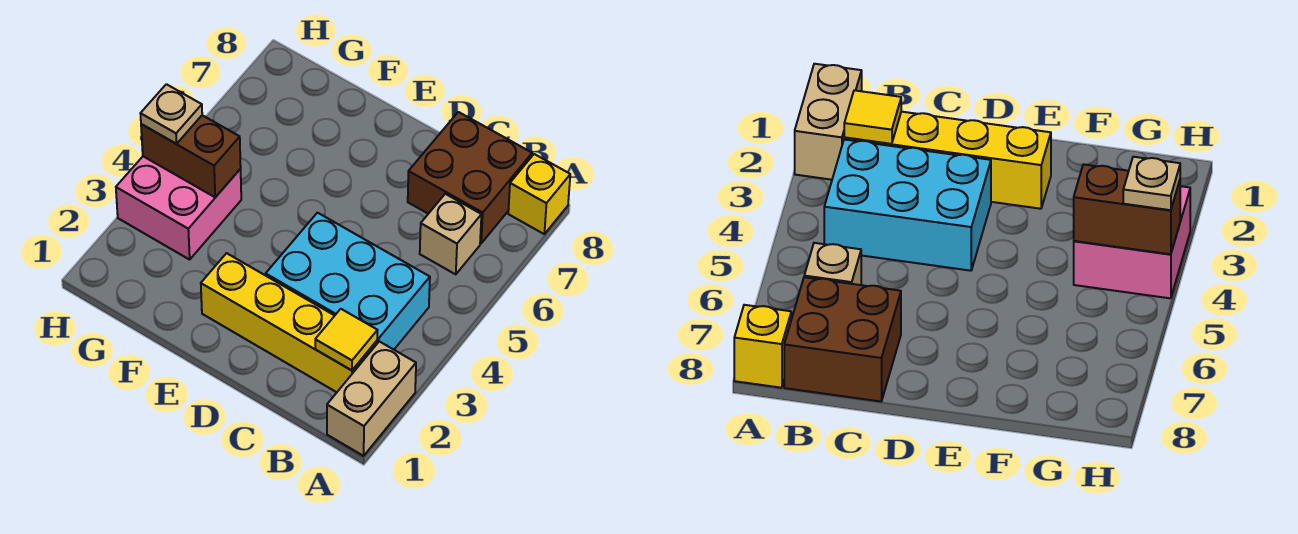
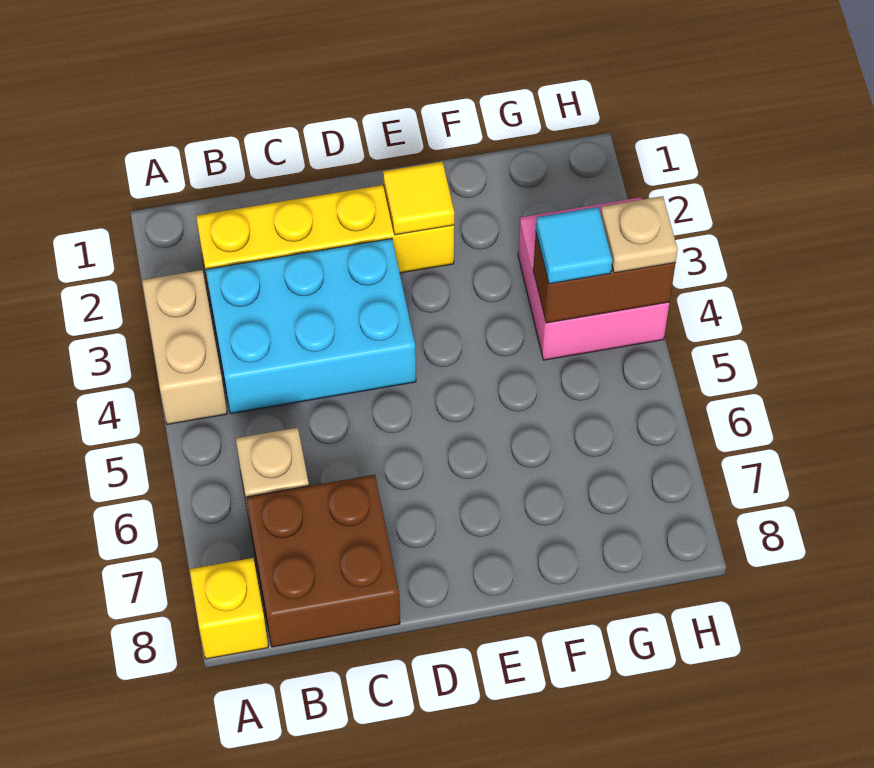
tan brick A1:A2 level 1 -> tan brick A3:A4 level 1
yellow tile B2 level 2 -> yellow tile E2 level 2
none -> cyan tile G4 level 3

